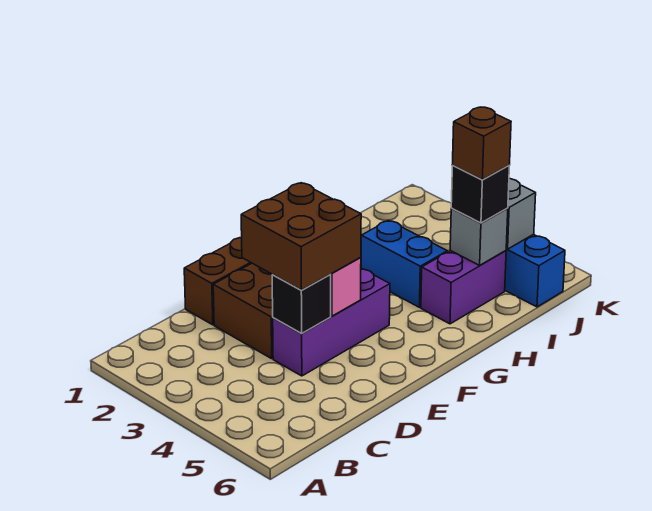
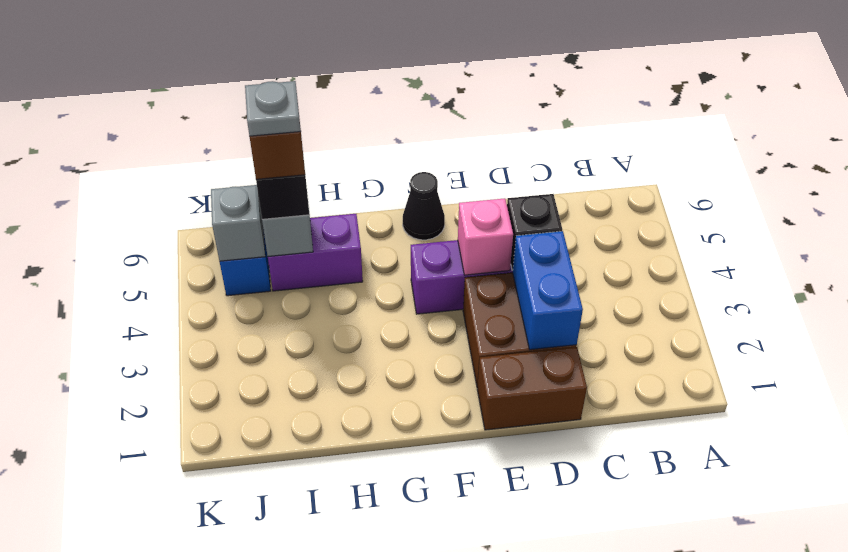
brown brick D3:E4 level 3 -> none
none -> black cone F6 level 1
blue brick H3:H4 level 1 -> blue brick D2:D3 level 2
none -> grey plate I5 level 5

